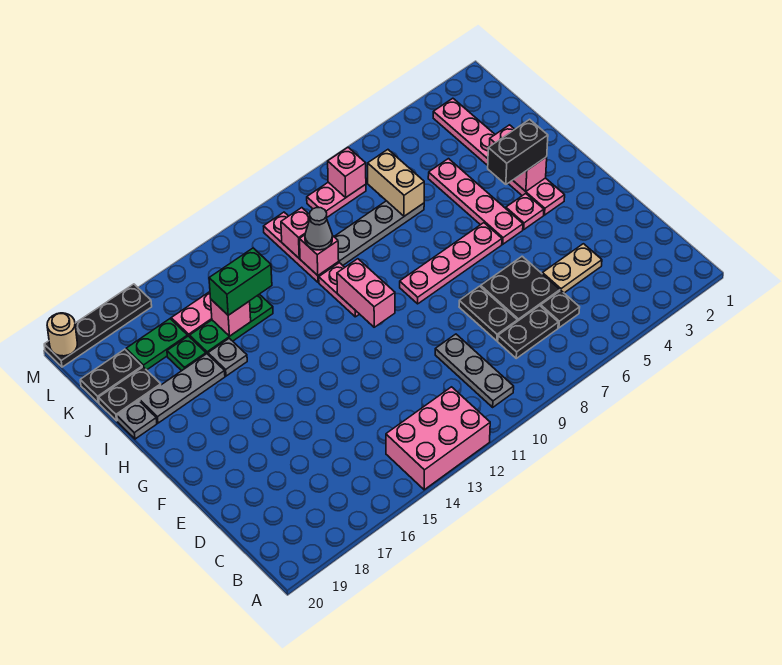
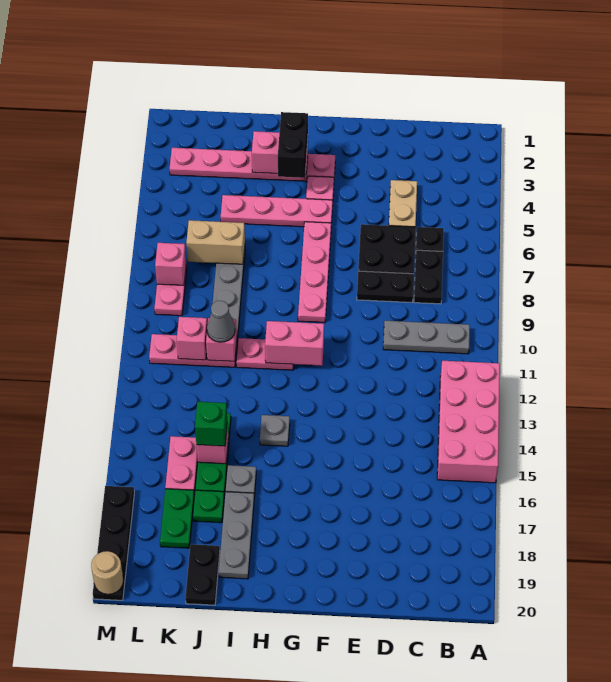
pink brick A12:B14 level 1 -> pink brick A12:B15 level 1
grey plate I20 level 1 -> grey plate H14 level 1
green brick J14:J15 level 3 -> green brick J15 level 3
black plate K19:K20 level 1 -> none

